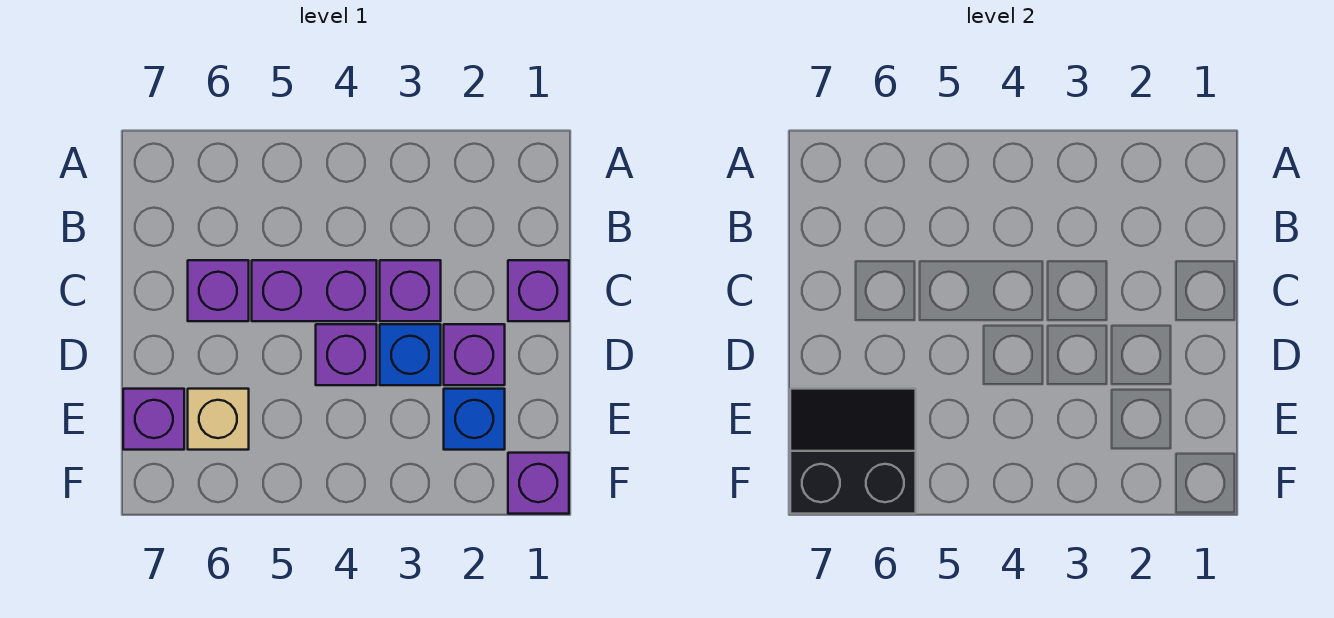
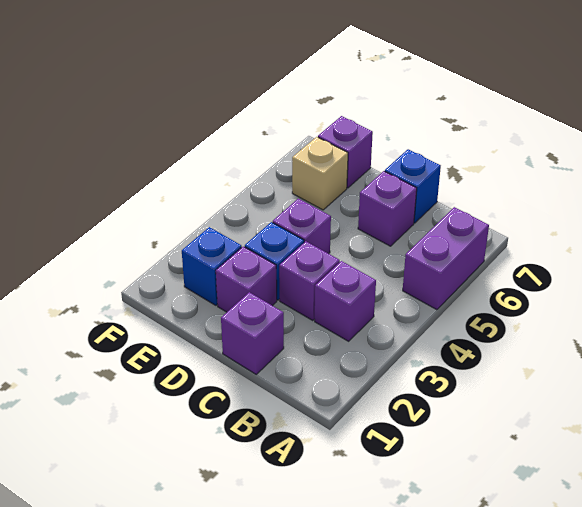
purple brick C4:C5 level 1 -> purple brick A5:A6 level 1
none -> blue brick C7 level 1
black slope E6:F7 level 2 top F -> none
purple brick F1 level 1 -> purple brick B3 level 1

